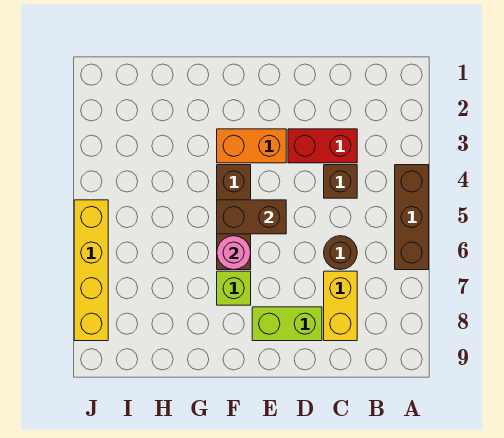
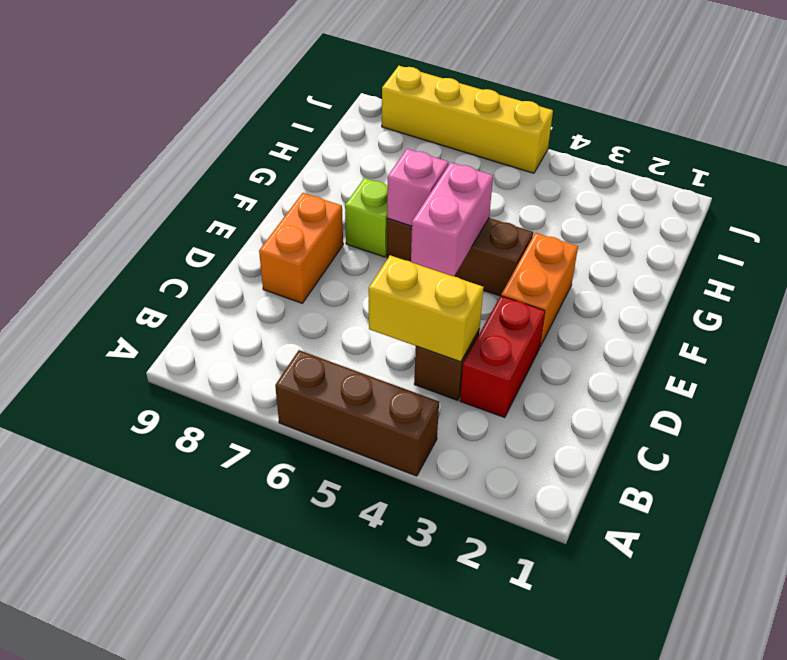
brown round brick C6 level 1 -> none
yellow brick C7:C8 level 1 -> yellow brick C4:C5 level 2
lime brick D8:E8 level 1 -> orange brick D8:E8 level 1
brown brick E5:F5 level 2 -> pink brick E5:F5 level 2
pink round brick F6 level 2 -> pink brick F6 level 2

